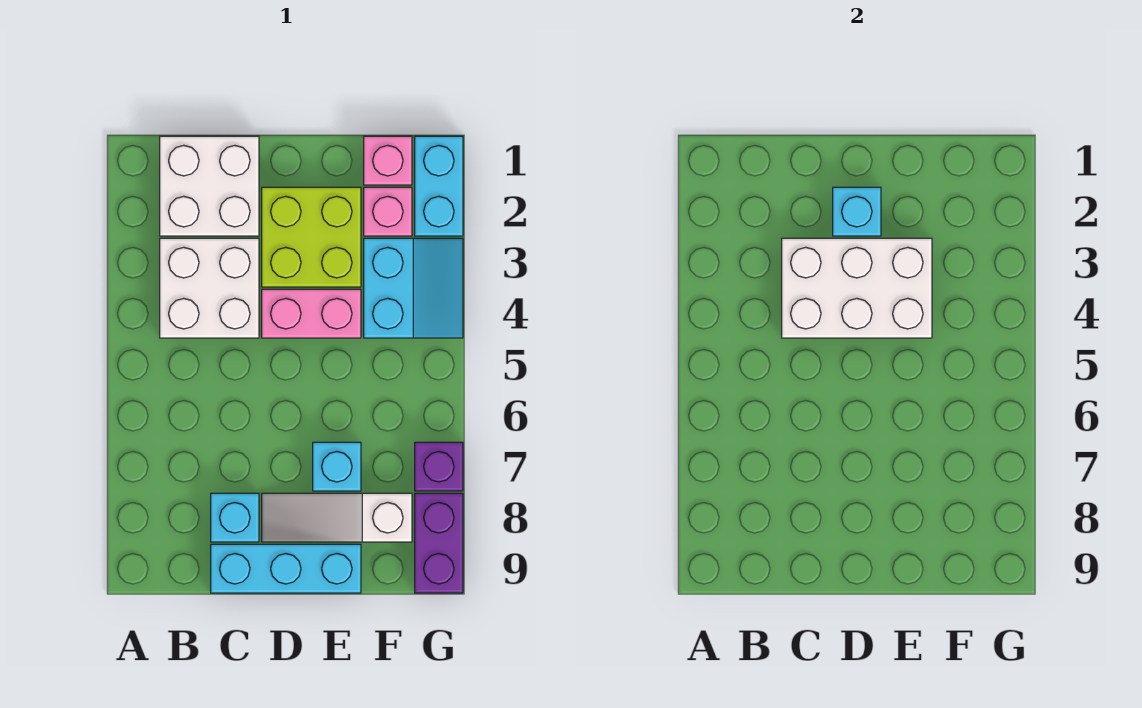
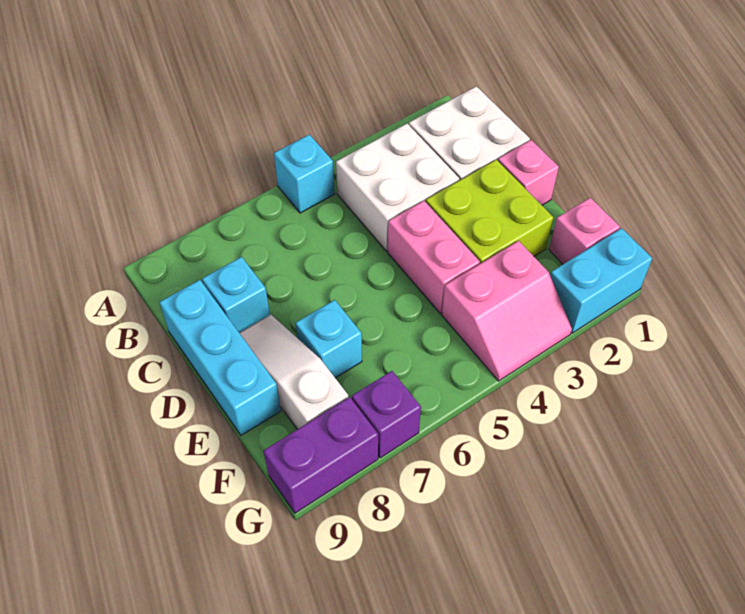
white brick C3:E4 level 2 -> none
cyan brick D2 level 2 -> cyan brick A5 level 1
pink brick F2 level 1 -> pink brick D1 level 1
cyan slope F3:G4 level 1 top F -> pink slope F3:G4 level 1 top F

